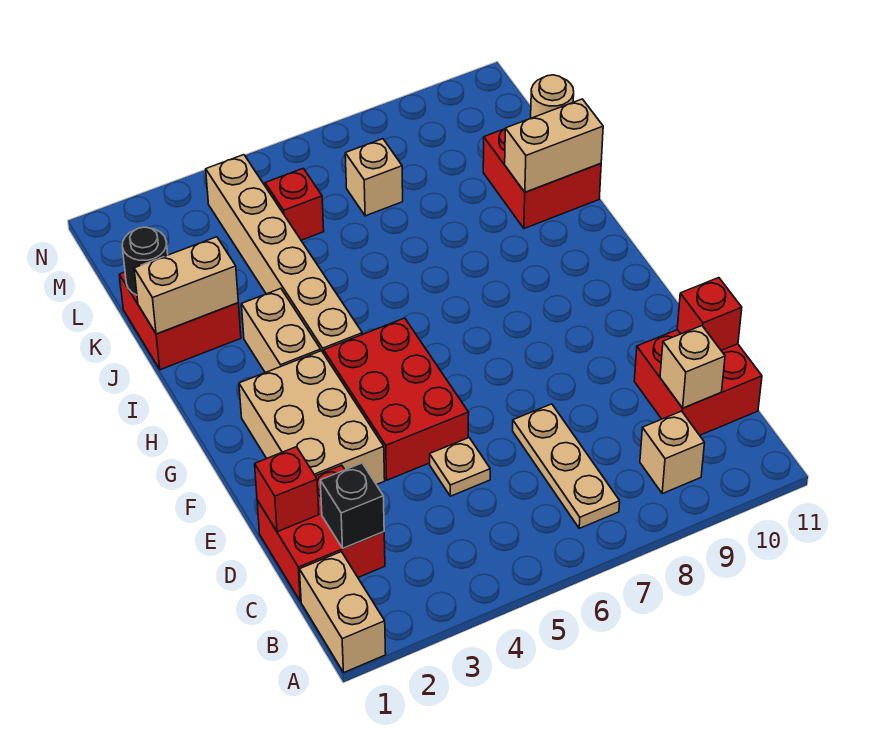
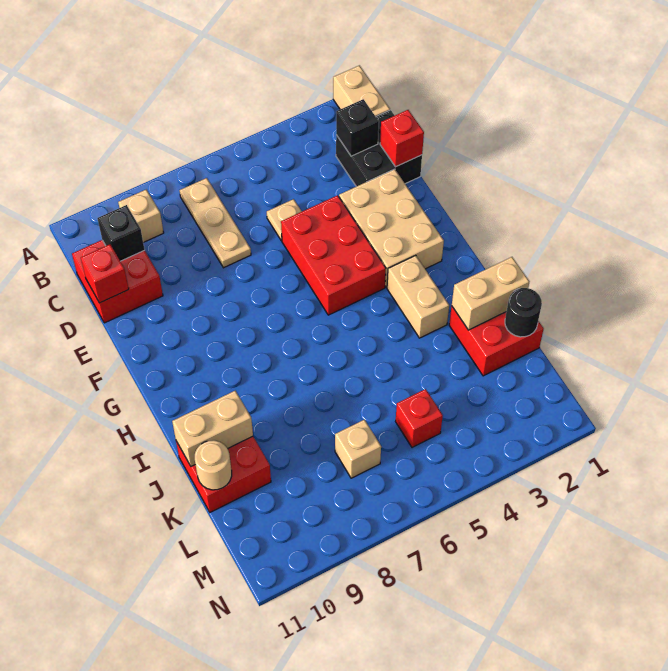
red brick C1:D2 level 1 -> black brick C1:D2 level 1
tan brick C10 level 2 -> black brick C10 level 2
tan brick H4:M4 level 1 -> none

